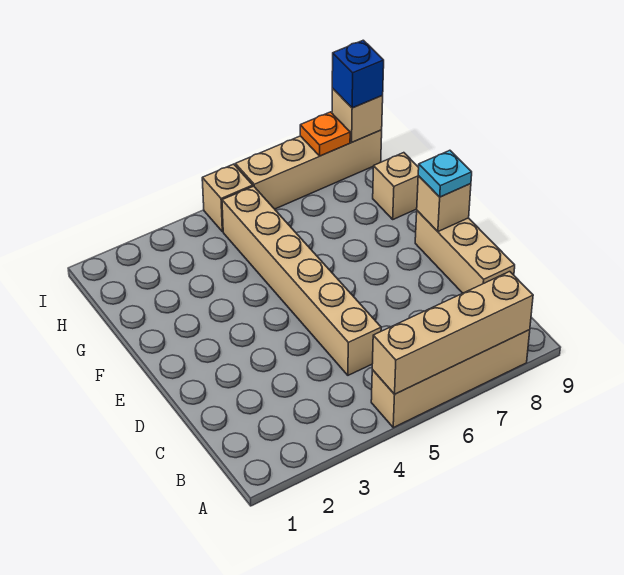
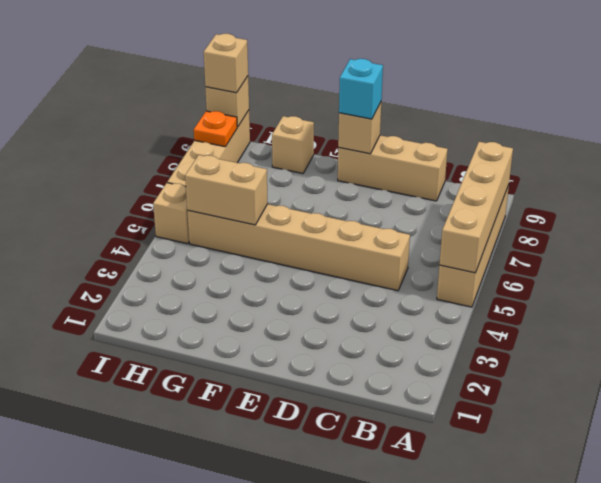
cyan plate E9 level 3 -> cyan brick E9 level 3
none -> tan brick G5:H5 level 2
blue brick I9 level 3 -> tan brick I9 level 3

